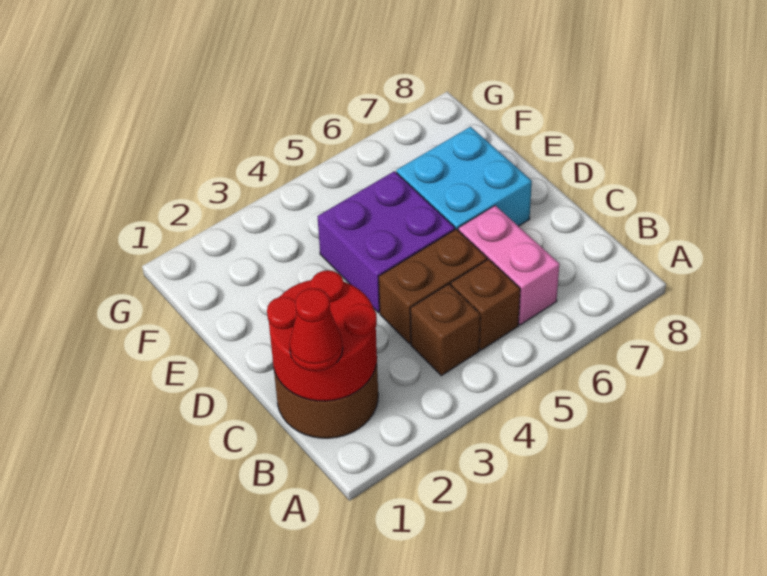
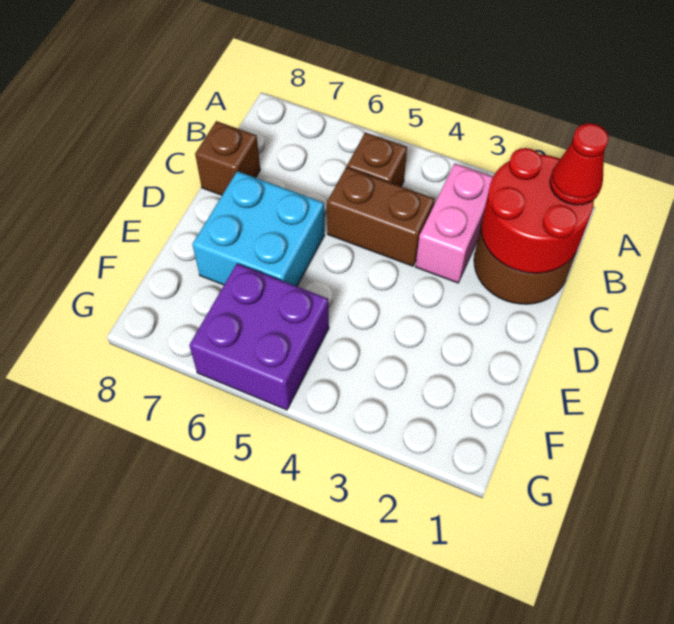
brown brick B4 level 1 -> brown brick C8 level 1
pink brick B6:C6 level 1 -> pink brick B3:C3 level 1
purple brick D4:E5 level 1 -> purple brick F5:G6 level 1

